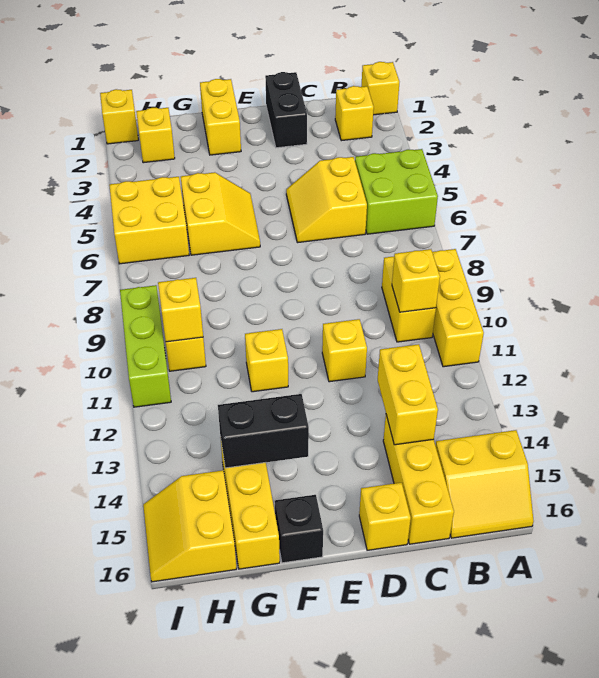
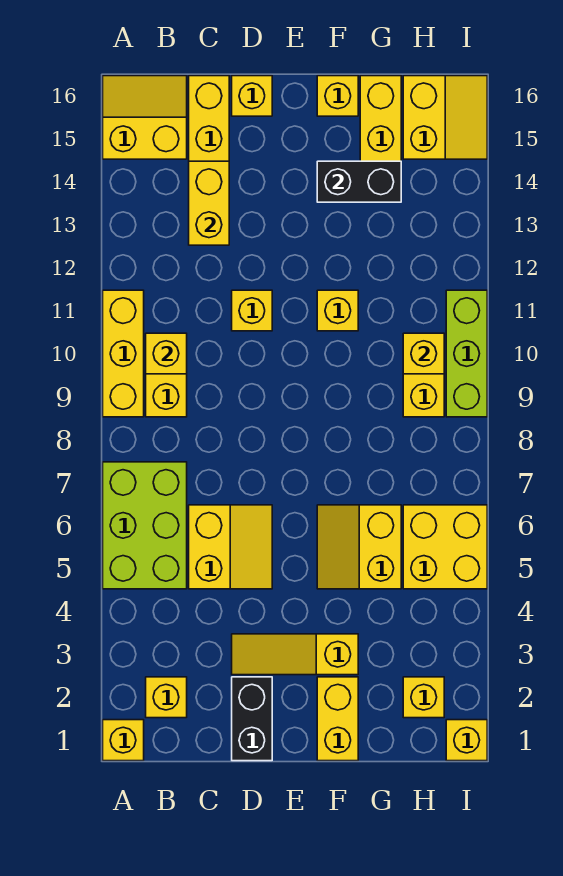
lime brick A5:B6 level 1 -> lime brick A5:B7 level 1
none -> yellow slope D3:F3 level 1 top F
black brick F16 level 1 -> yellow brick F16 level 1

